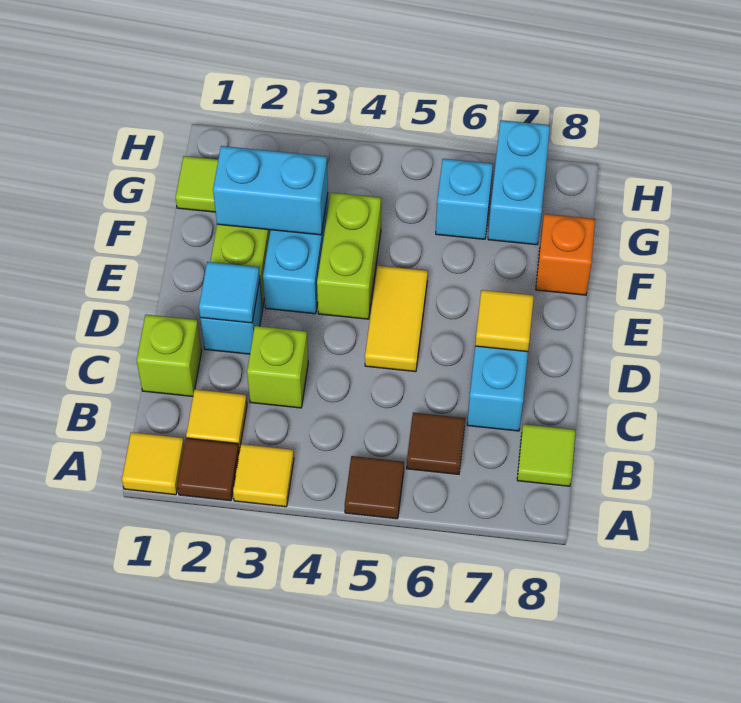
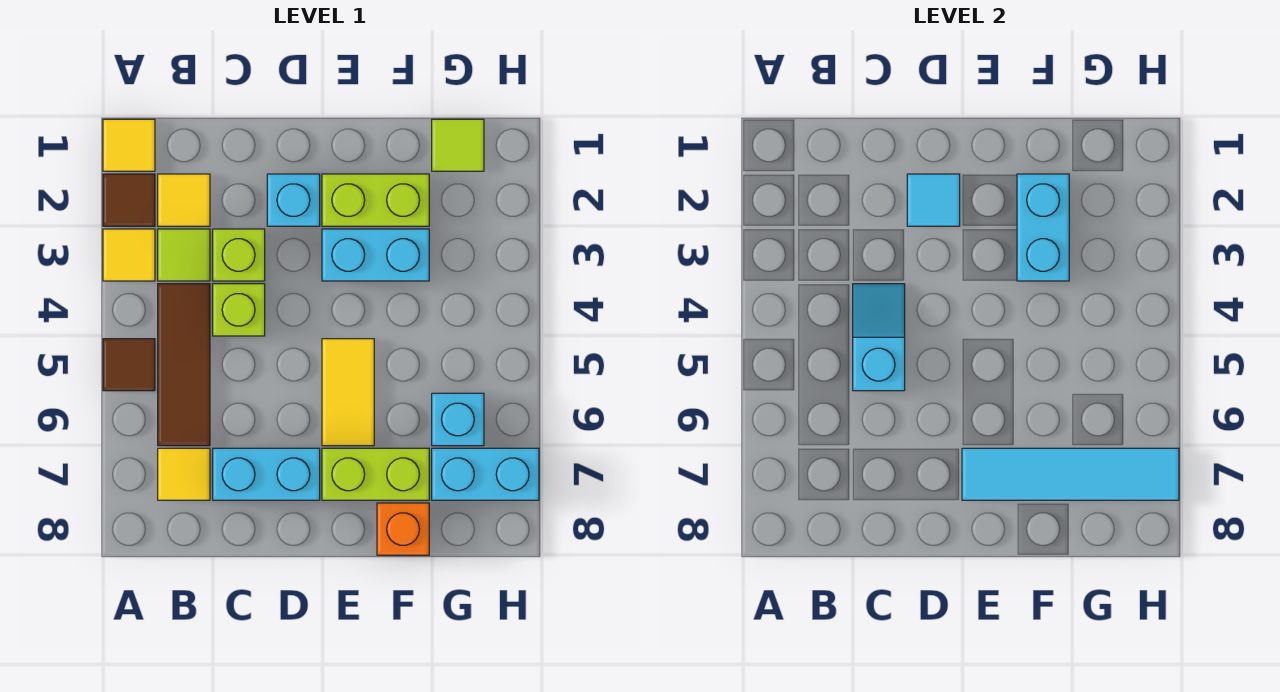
brown tile B6 level 1 -> brown tile B4:B6 level 1
lime tile B8 level 1 -> lime tile B3 level 1
lime brick C1 level 1 -> lime brick C4 level 1
none -> cyan slope C4:C5 level 2 top 5
yellow tile D5:E5 level 1 -> yellow tile E5:E6 level 1
yellow tile D7 level 2 -> yellow tile B7 level 1
lime brick E4:F4 level 1 -> lime brick E7:F7 level 1
none -> cyan tile E7:H7 level 2

